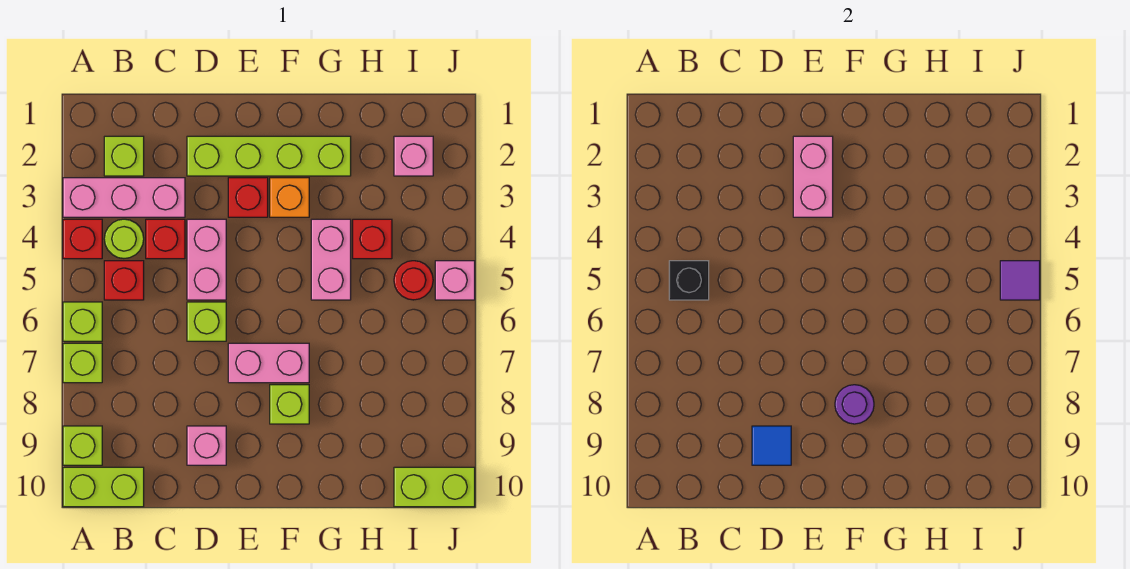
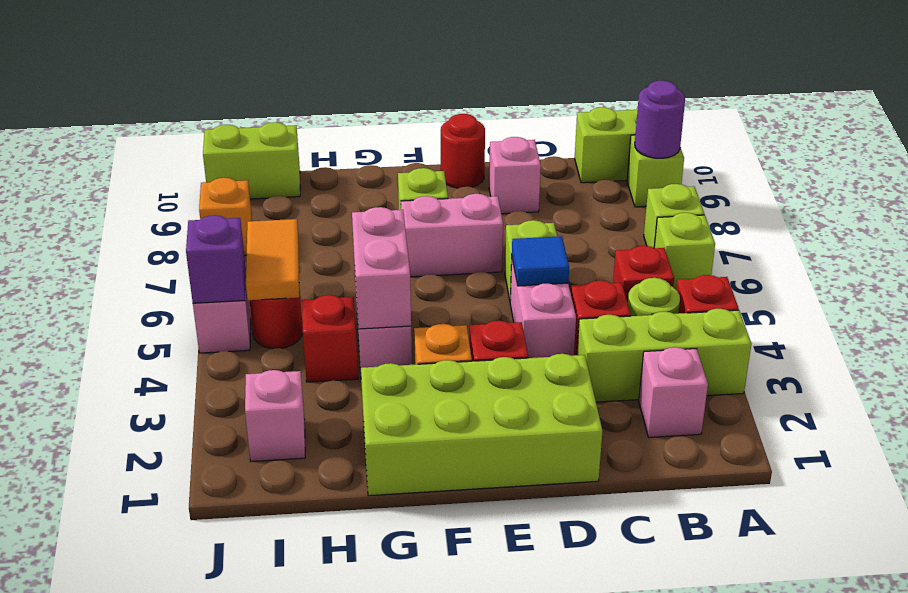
pink brick A3:C3 level 1 -> lime brick A3:C3 level 1
lime brick B2 level 1 -> pink brick B2 level 1
black brick B5 level 2 -> none
lime brick D2:G2 level 1 -> lime brick D1:G2 level 1
blue tile D9 level 2 -> blue tile D5 level 2
pink brick E2:E3 level 2 -> pink brick G4:G5 level 2
none -> red round brick E10 level 1
purple round brick F8 level 2 -> purple round brick A9 level 2
none -> orange tile I5:I6 level 2
purple tile J5 level 2 -> purple brick J5 level 2
none -> orange brick J8 level 1

